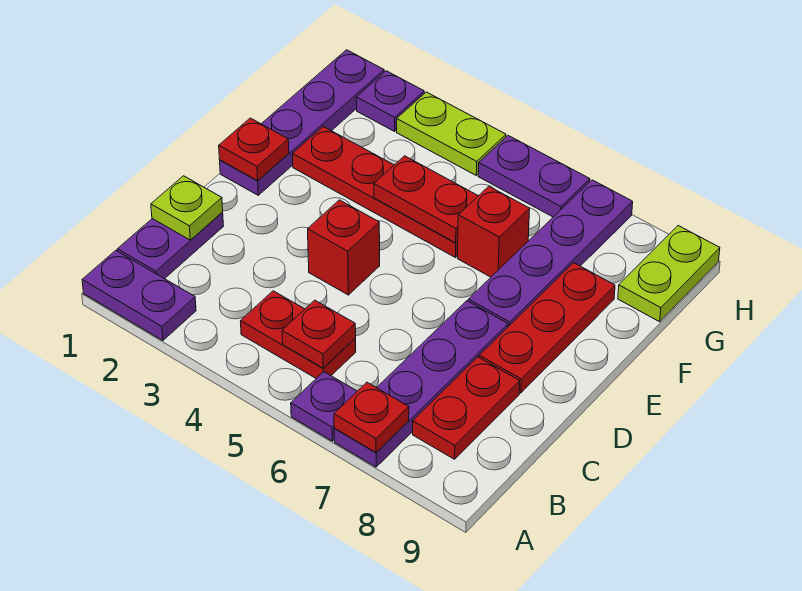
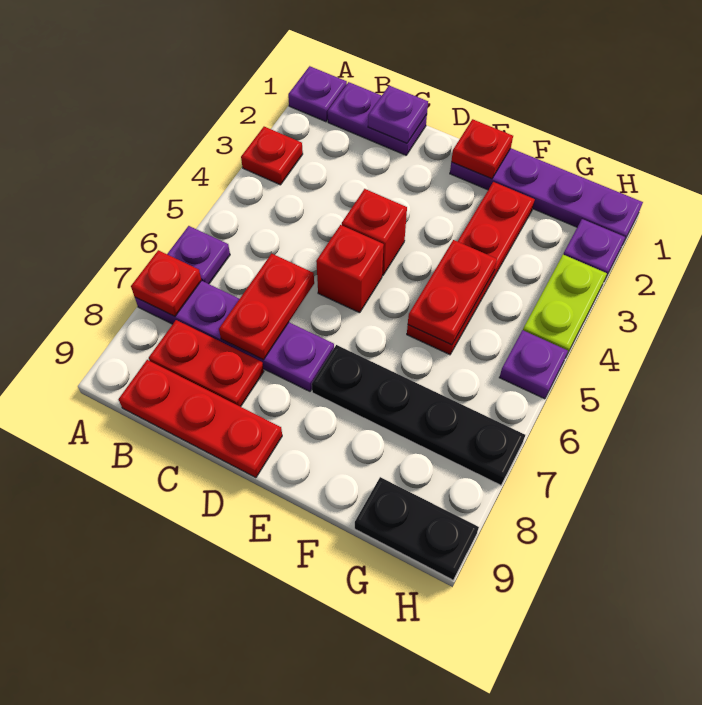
purple plate A1:A2 level 1 -> purple plate A1 level 1
red plate B4:B5 level 1 -> red plate C6:C7 level 2
red plate B5 level 2 -> red plate A3 level 1
lime plate C1 level 2 -> purple plate C1 level 2
red plate D8:F8 level 1 -> red plate B9:D9 level 1
purple plate E7:H7 level 1 -> black plate E7:H7 level 1
red brick F6 level 1 -> red brick D5 level 1
lime plate G9:H9 level 1 -> black plate G9:H9 level 1
purple plate H5:H6 level 1 -> purple plate H5 level 1

